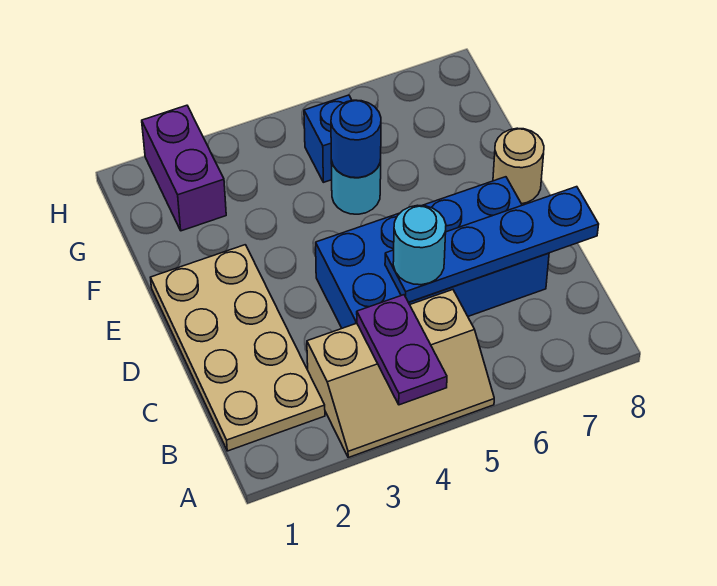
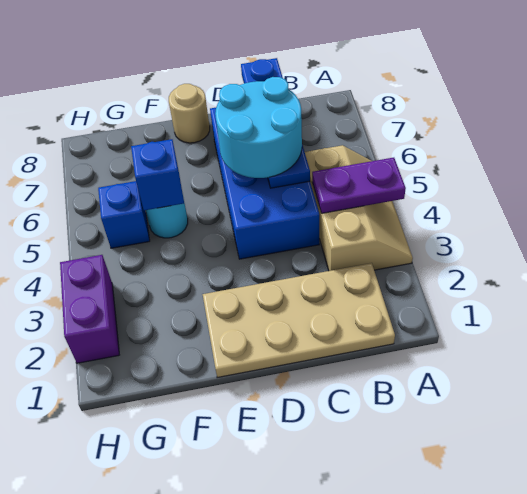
cyan round brick C5 level 3 -> cyan round brick C5:D6 level 3
blue round brick F5 level 2 -> blue brick F5 level 2
purple brick G2:H2 level 1 -> purple brick H2:H3 level 1

